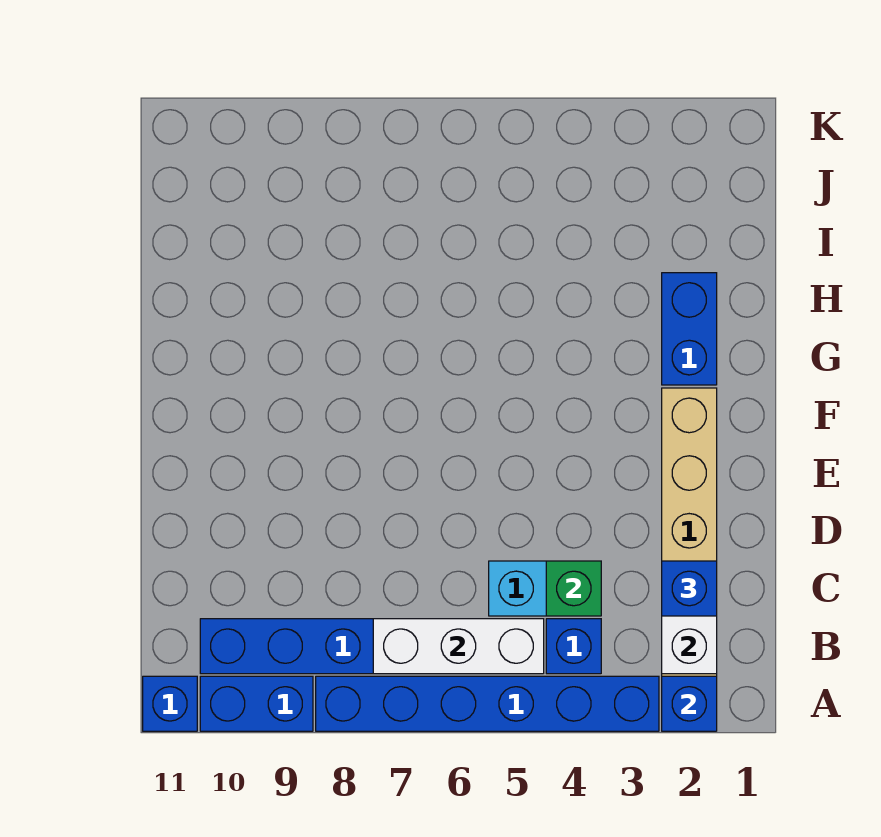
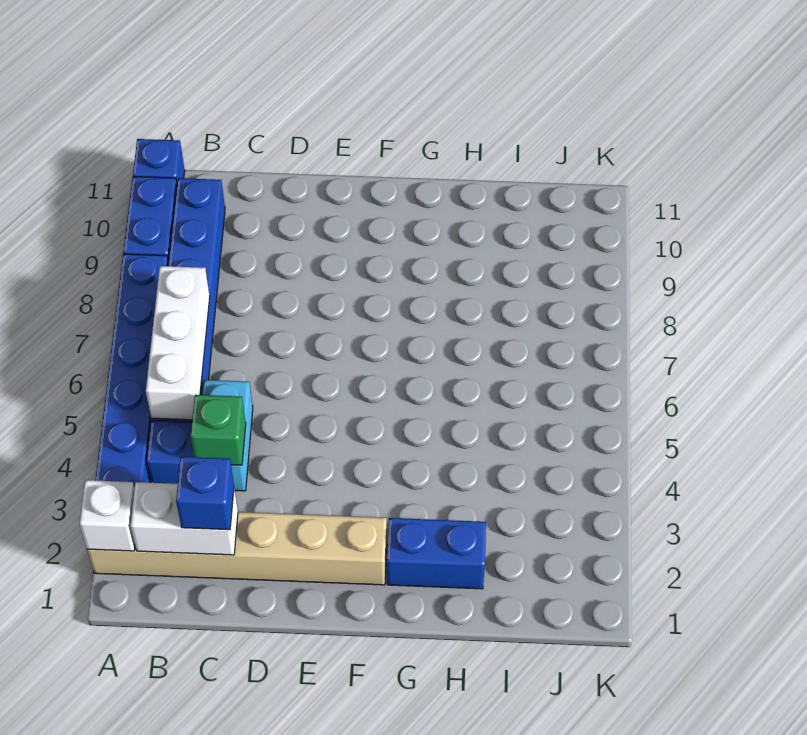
blue brick A2 level 2 -> white brick A2 level 2

